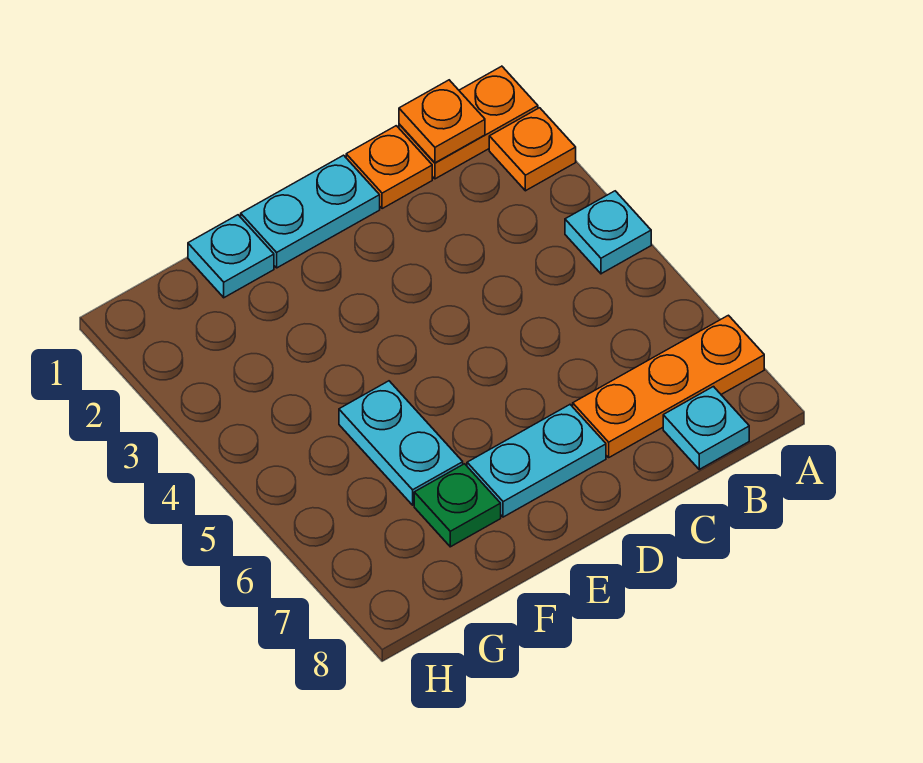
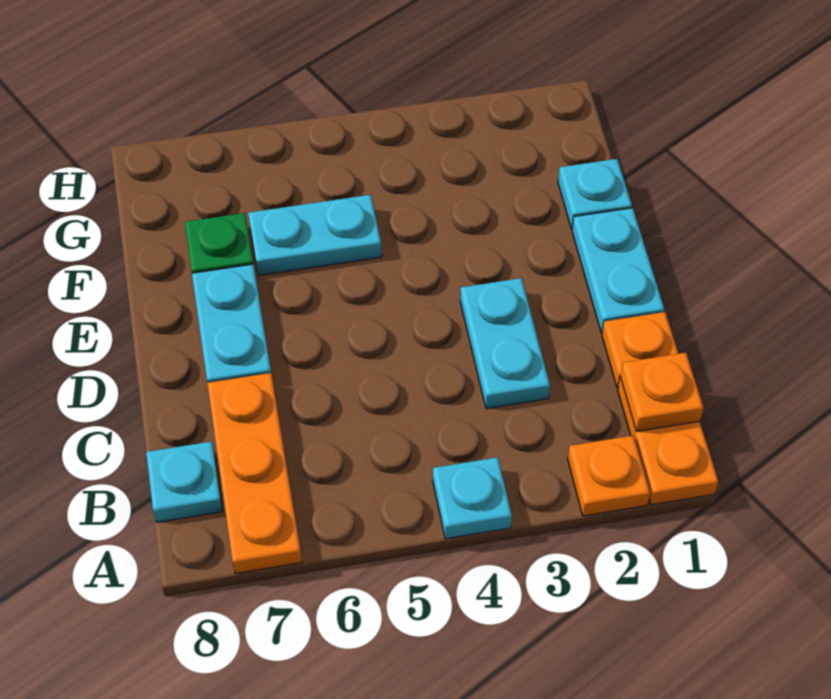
none -> cyan plate C3:D3 level 1

